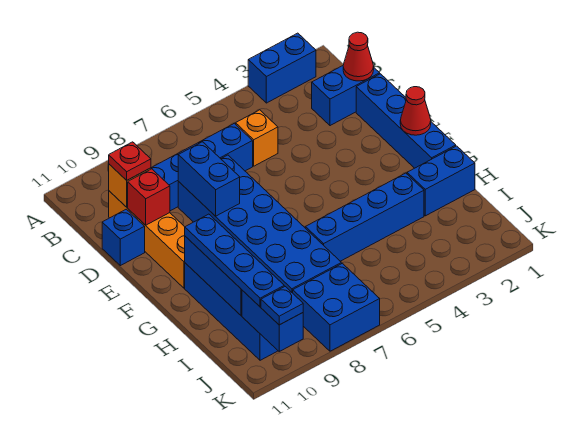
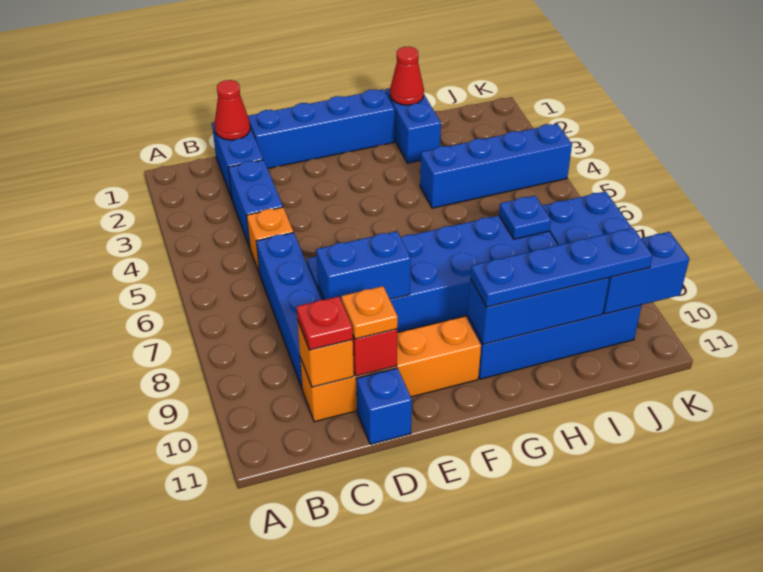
blue brick A2:A3 level 1 -> blue brick C3:C4 level 1
none -> orange plate D10 level 3
red cone F1 level 2 -> red cone H1 level 2
blue brick H3:H6 level 1 -> blue brick H4:K4 level 1
blue plate K10 level 3 -> blue plate I7 level 2

